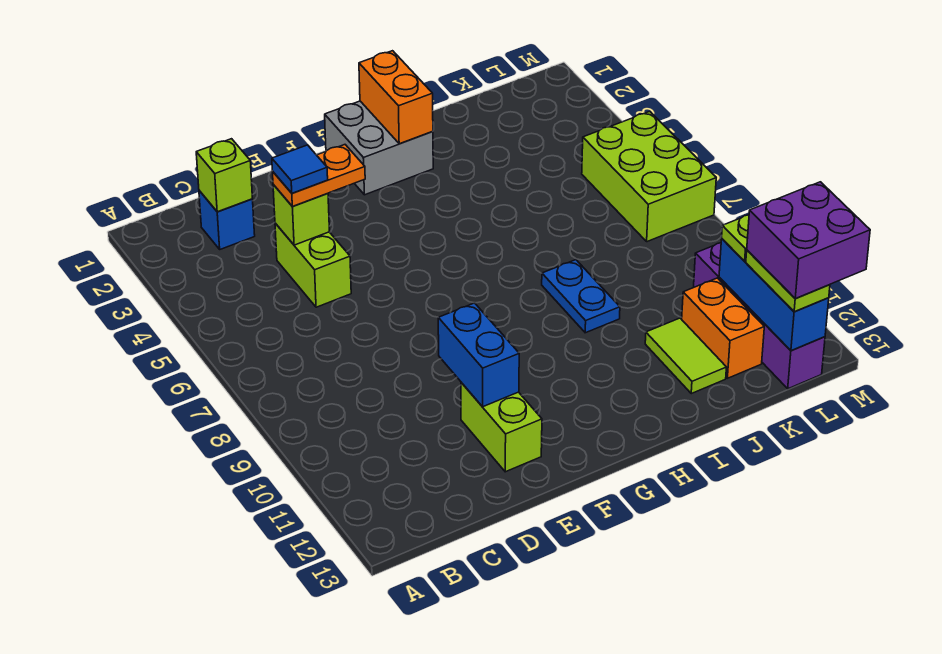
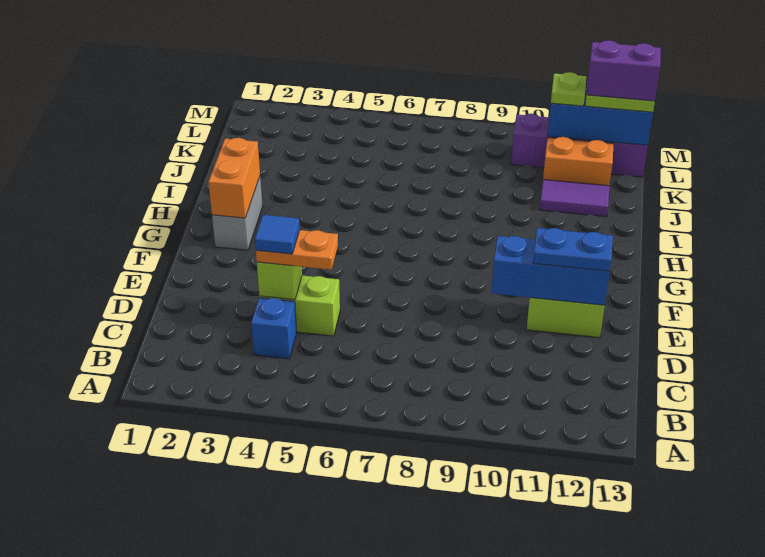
blue brick C2 level 1 -> blue brick C4 level 1
lime brick C2 level 2 -> none
orange plate D4:E4 level 3 -> orange plate D4:D5 level 3
blue brick E10:E11 level 2 -> blue brick E10:E12 level 2
grey brick G1:H2 level 1 -> grey brick G2:H2 level 1
orange brick H1:H2 level 2 -> orange brick G2:H2 level 2
blue plate I8:I9 level 1 -> blue plate E11:E12 level 3
lime tile J11:J12 level 1 -> purple tile J11:J12 level 1
lime brick L5:M7 level 1 -> none
purple brick L12:M13 level 4 -> purple brick L12:L13 level 4

